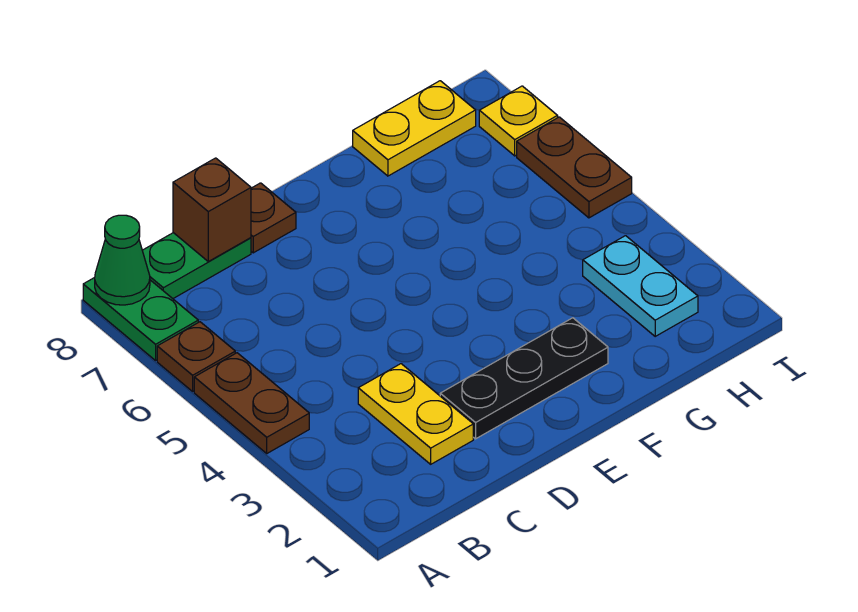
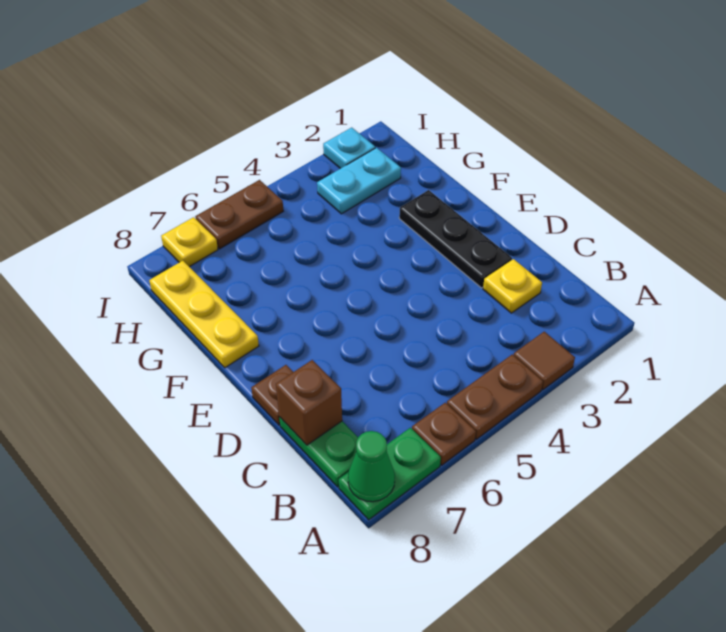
none -> brown tile A3 level 1
yellow plate C2:C3 level 1 -> yellow plate C2 level 1
yellow plate G8:H8 level 1 -> yellow plate F8:H8 level 1
none -> cyan plate I2 level 1

